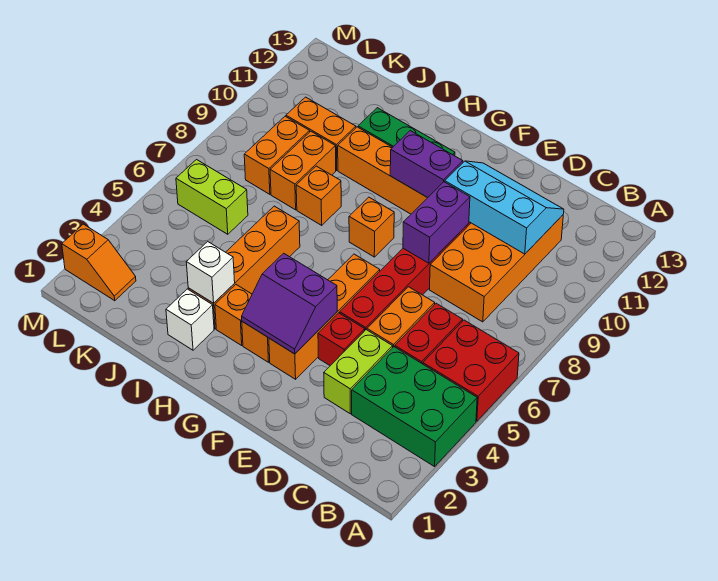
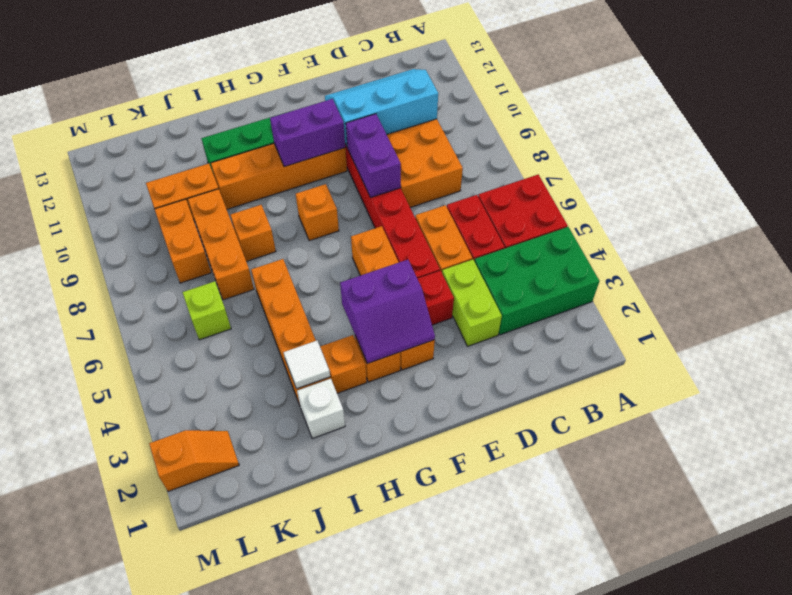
white brick I3 level 2 -> white tile I3 level 2
orange brick J8:J9 level 1 -> orange brick J7:J9 level 1
lime brick K6:L6 level 1 -> lime brick K6 level 1

